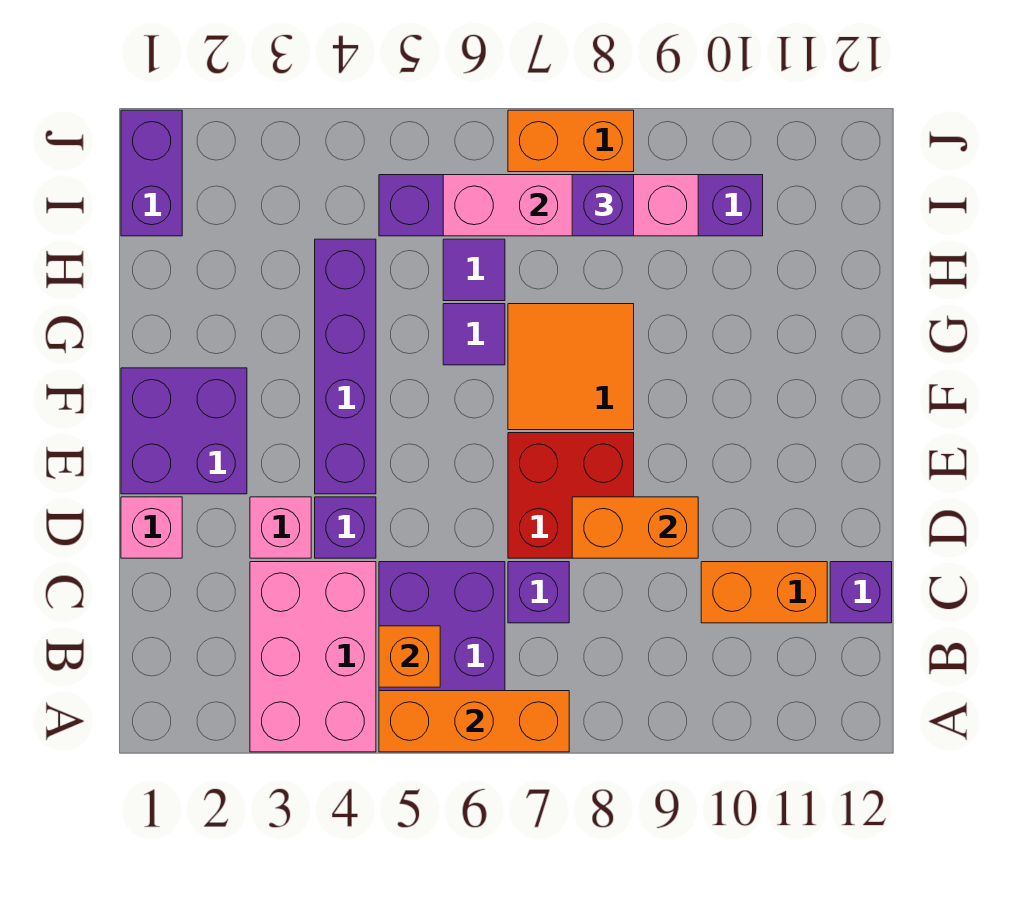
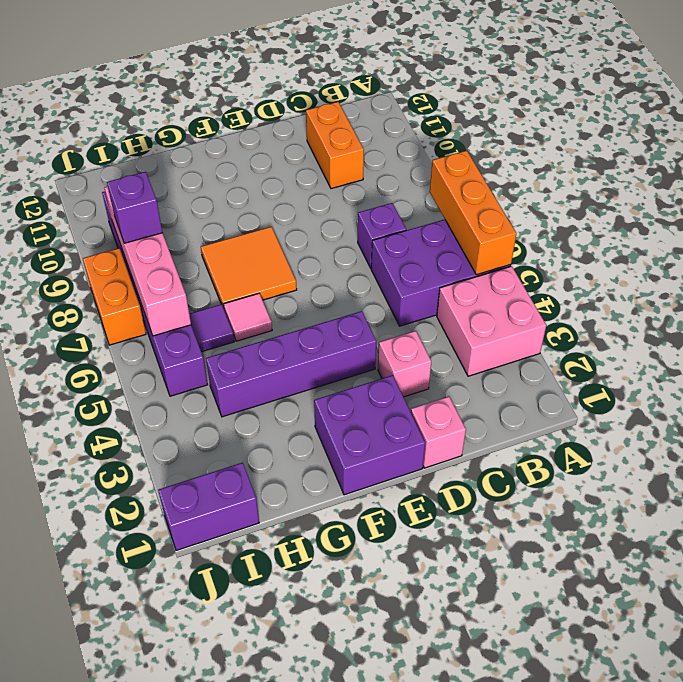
pink brick A3:C4 level 1 -> pink brick A3:B4 level 1
orange brick B5 level 2 -> none
purple brick C12 level 1 -> none
purple brick D4 level 1 -> none
red brick D7:E8 level 1 -> none
orange brick D8:D9 level 2 -> none
purple tile G6 level 1 -> pink tile G6 level 1

